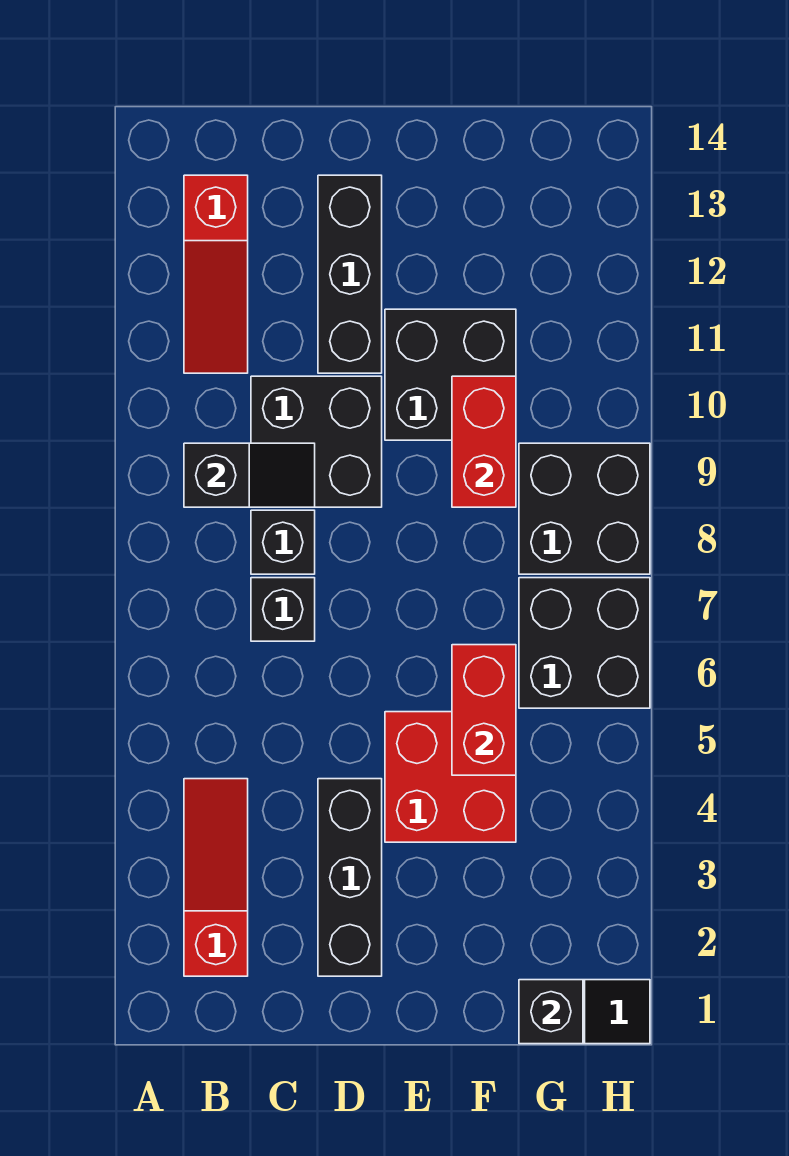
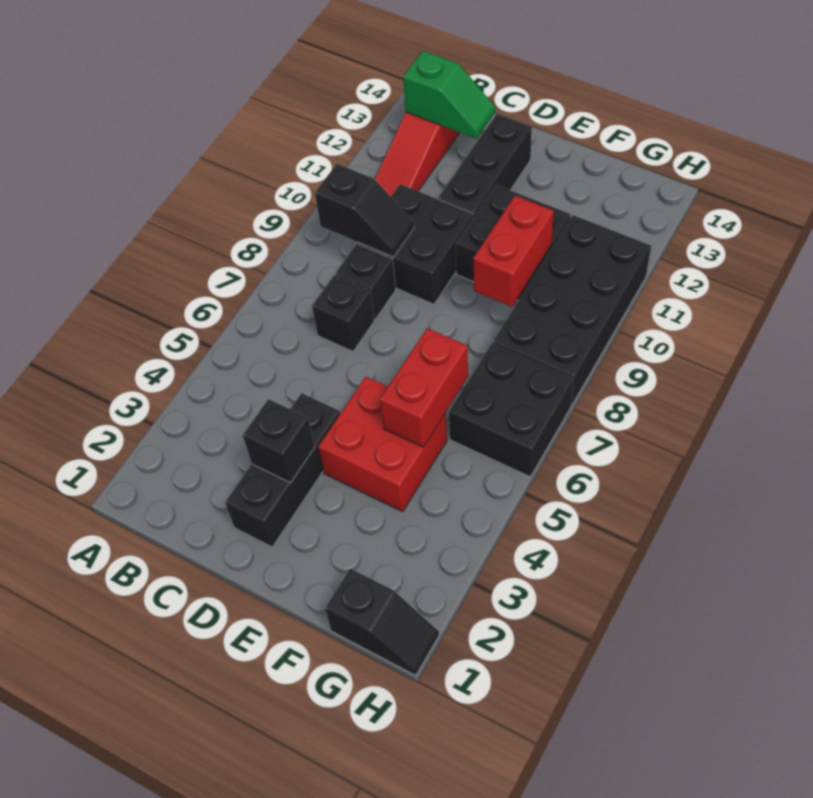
red slope B2:B4 level 1 top 2 -> none
none -> green slope B13:C13 level 2 top B
black brick G1 level 2 -> black brick D3 level 2
black brick G8:H9 level 1 -> black brick G8:H11 level 1

